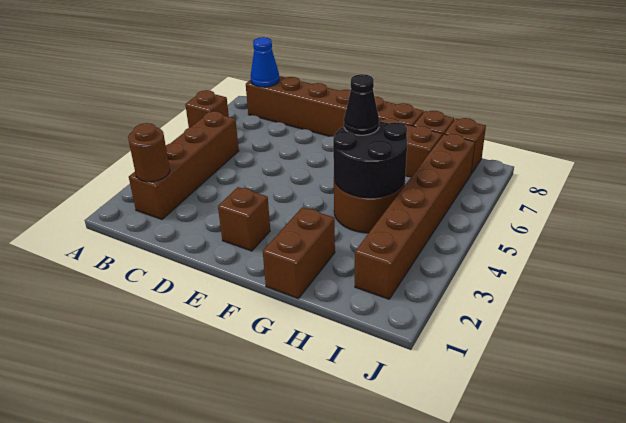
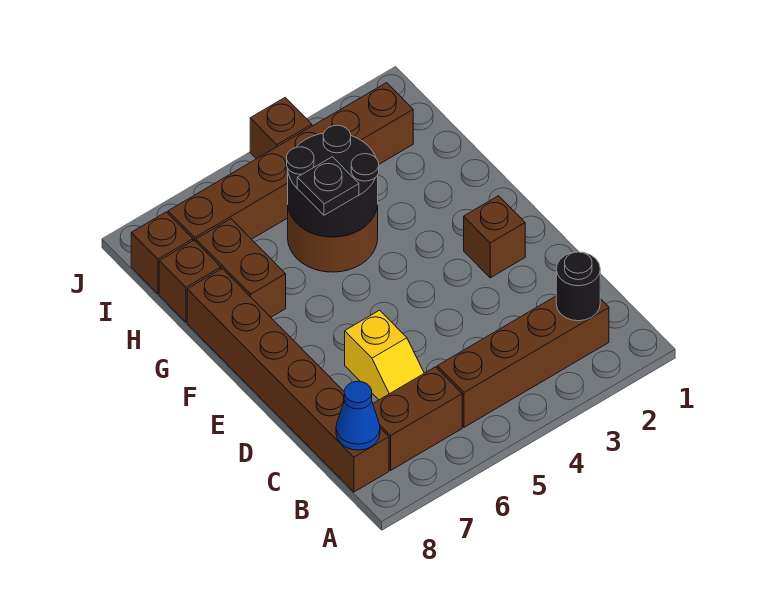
brown brick A6 level 1 -> brown brick J4 level 1
brown round brick B2 level 2 -> black round brick B2 level 2
none -> yellow slope C6:D6 level 1 top D
brown brick G1:G2 level 1 -> brown brick B6:B7 level 1
black cone G5 level 3 -> black plate G5 level 3

